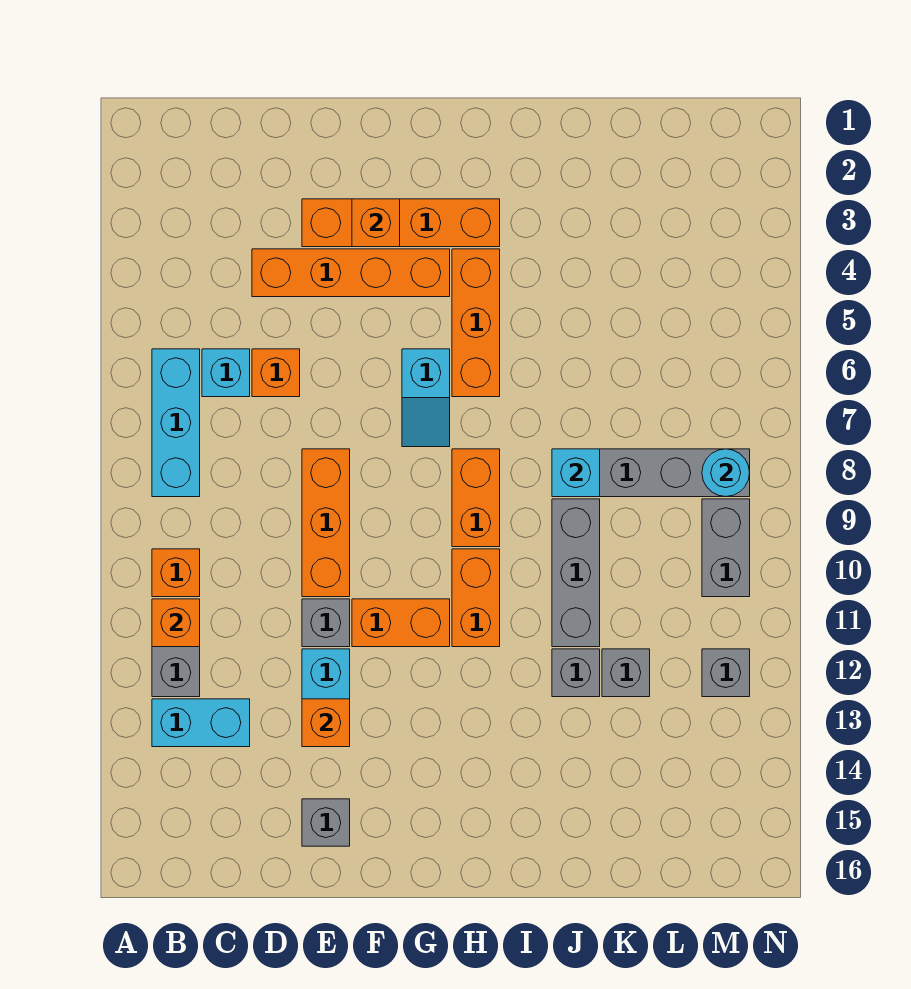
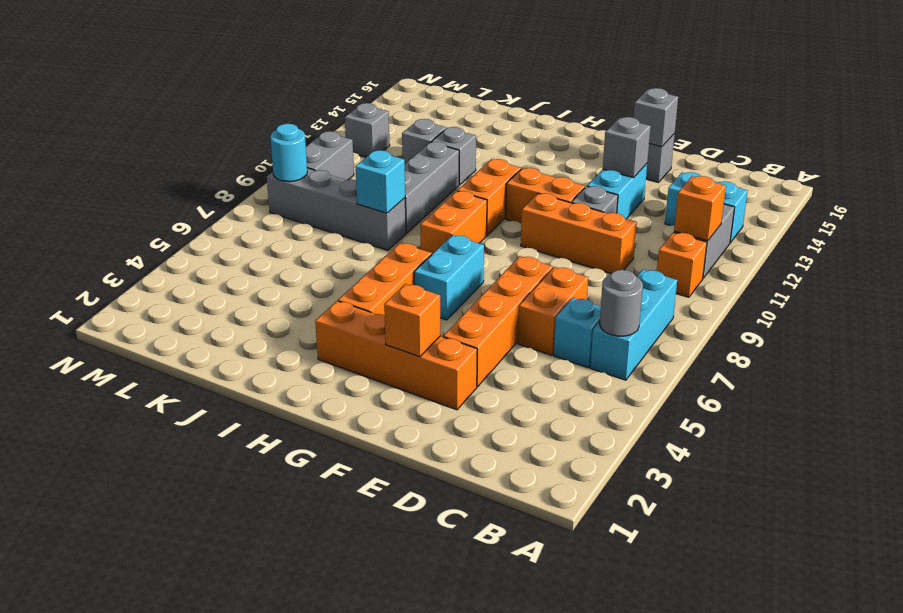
none -> grey round brick B6 level 2
orange brick D4:G4 level 1 -> orange brick E4:E7 level 1
orange brick D6 level 1 -> orange brick D6:D7 level 1
orange brick E8:E10 level 1 -> orange brick D10:F10 level 1
orange brick E13 level 2 -> grey brick E13 level 2
none -> grey brick E15 level 2
cyan slope G6:G7 level 1 top 6 -> cyan brick G6:G7 level 1

